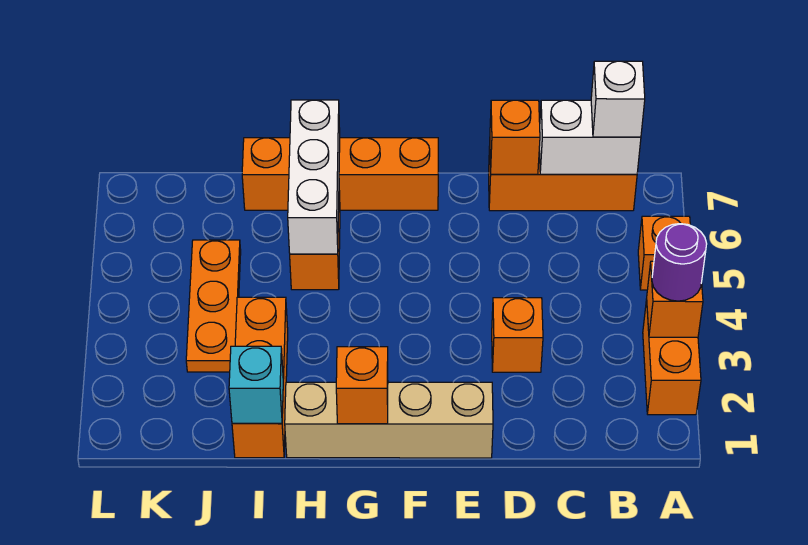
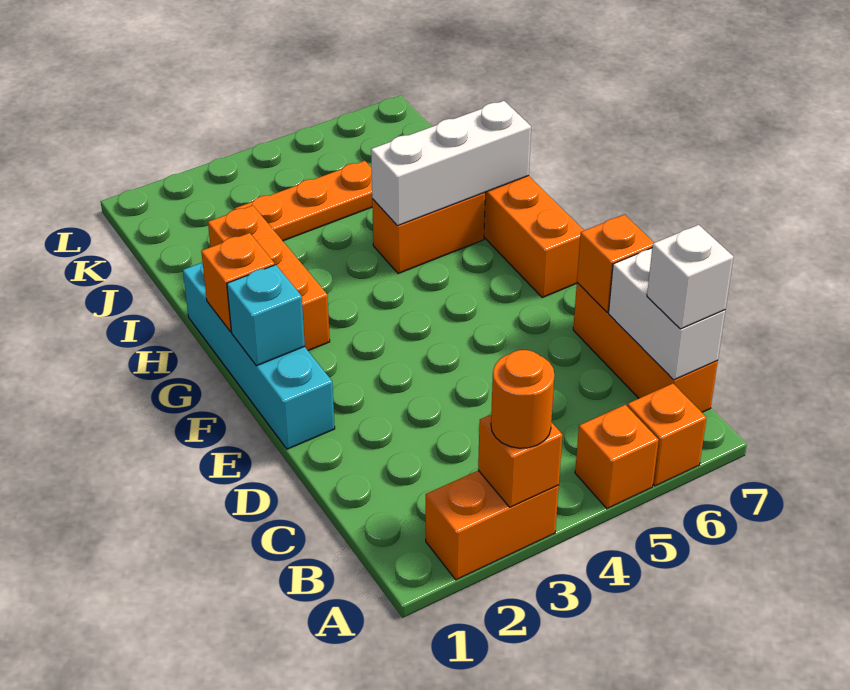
purple round brick A3 level 3 -> orange round brick A3 level 3
orange brick D3 level 1 -> orange brick A6 level 1
tan brick E1:H1 level 1 -> cyan brick E1:H1 level 1
orange brick I1:I3 level 1 -> orange brick G2:I2 level 1
cyan brick I1 level 2 -> cyan brick F1 level 2

